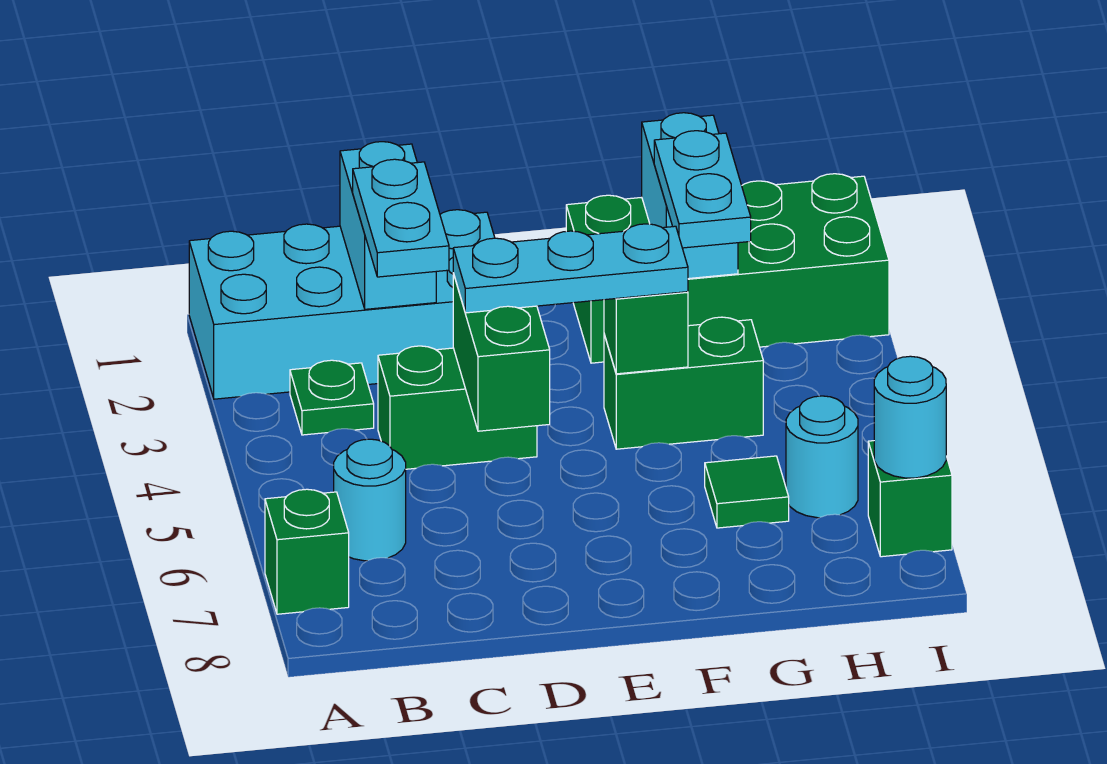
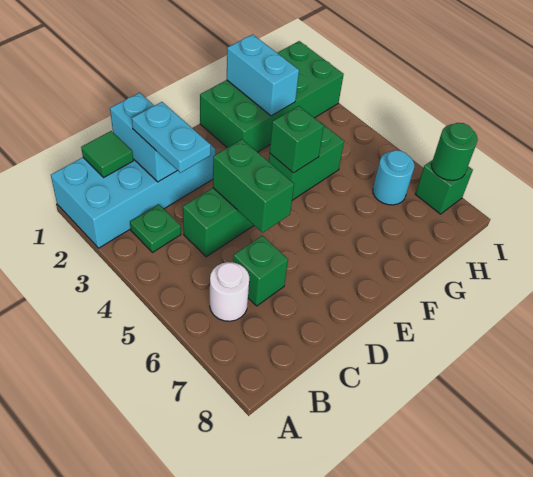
green brick A7 level 1 -> green brick C6 level 1
cyan round brick B6 level 1 -> white round brick B6 level 1
cyan plate D4:F4 level 3 -> none
cyan plate G2:G3 level 3 -> none
green tile G6 level 1 -> green tile B1 level 2
cyan round brick I7 level 2 -> green round brick I7 level 2

